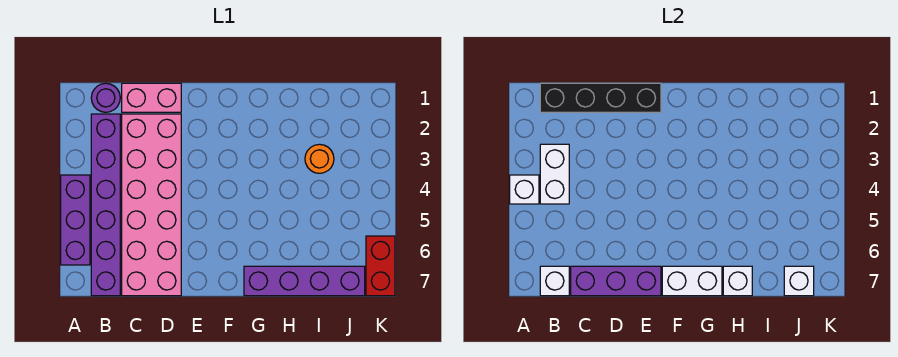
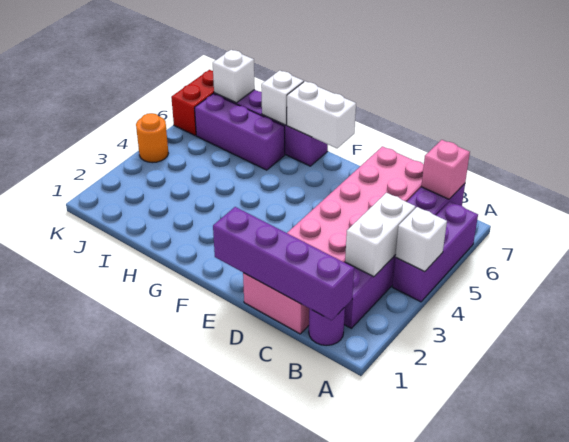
black brick B1:E1 level 2 -> purple brick B1:E1 level 2
white brick B7 level 2 -> pink brick B7 level 2
purple brick C7:E7 level 2 -> purple brick H6:J6 level 1
orange round brick I3 level 1 -> orange round brick K4 level 1

